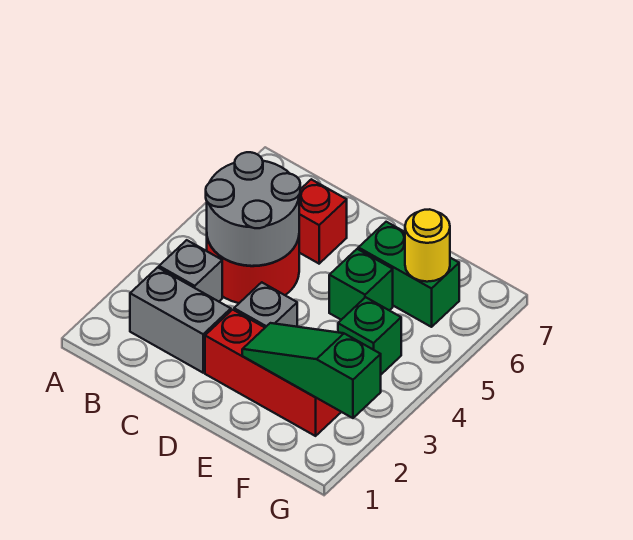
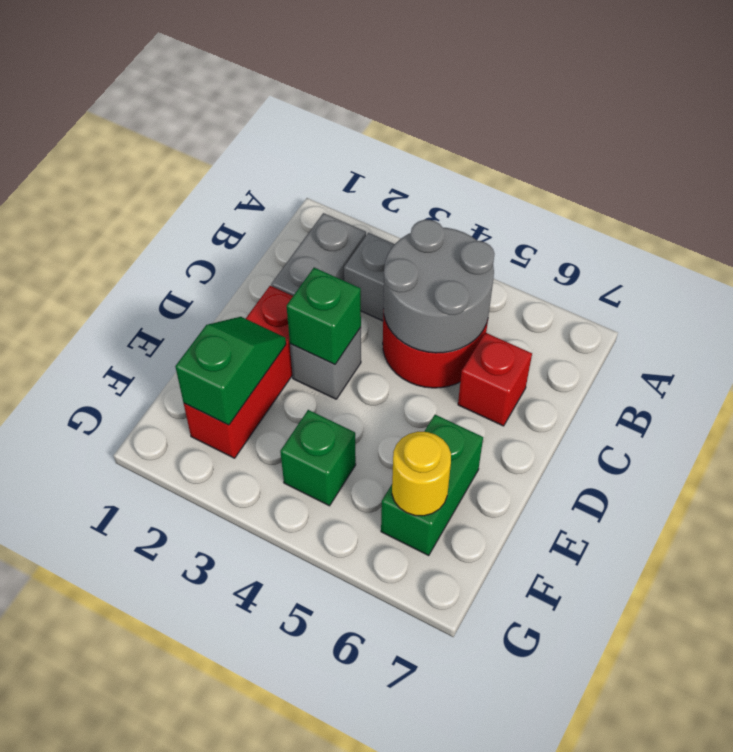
green slope E2:G2 level 2 top G -> green slope E2:F2 level 2 top F
green brick E5 level 1 -> green brick D3 level 2

